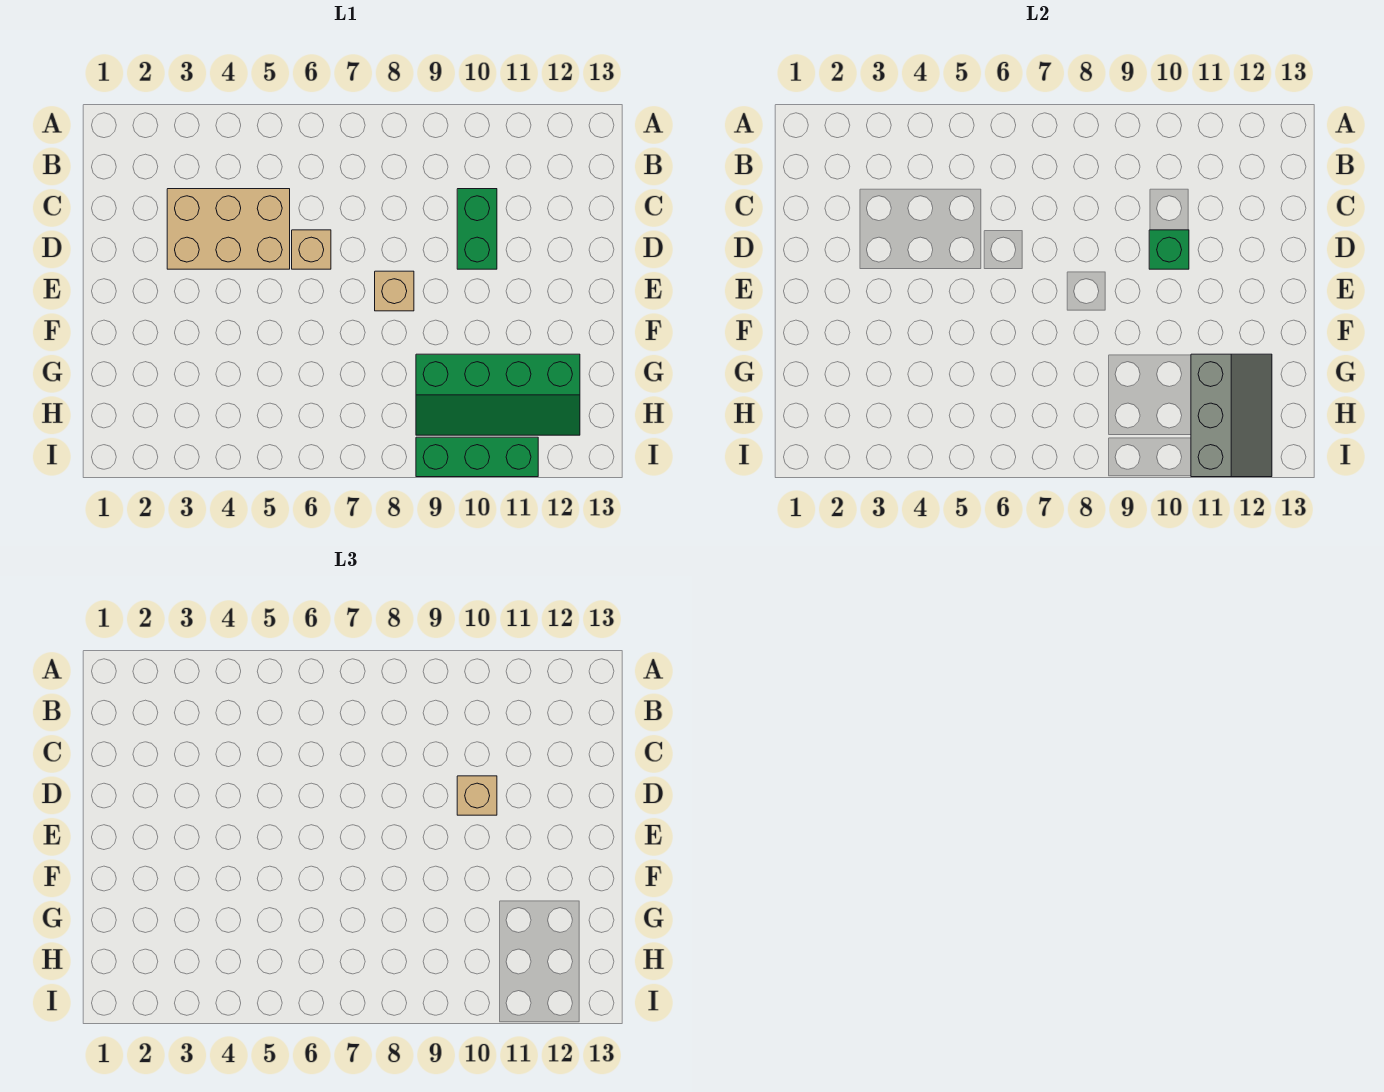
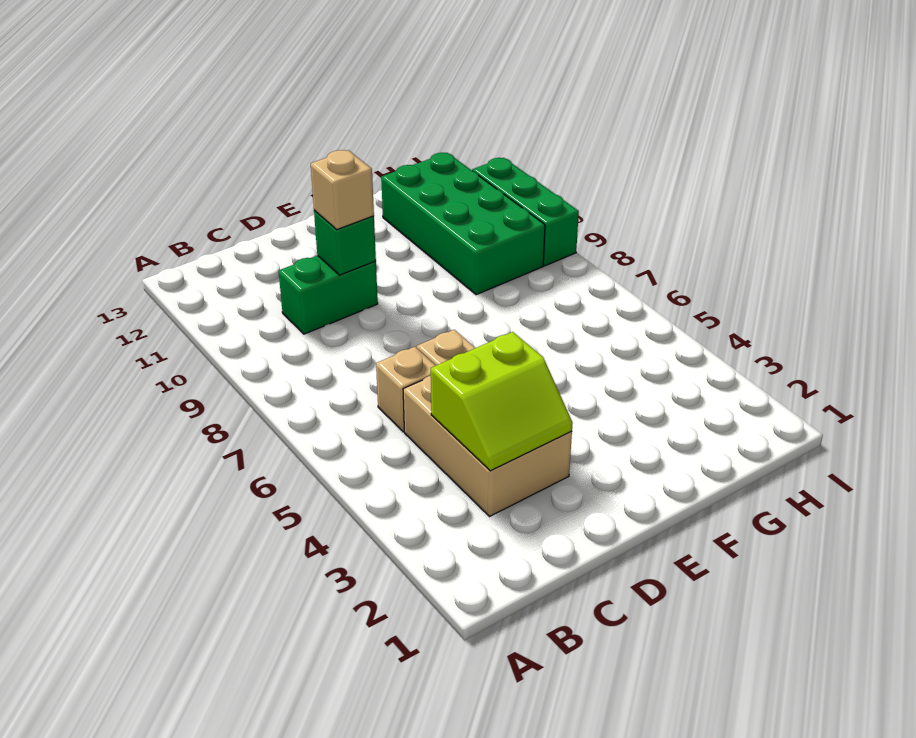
none -> lime slope C3:D4 level 2 top 4
tan brick E8 level 1 -> tan brick C6 level 1
green slope G9:H12 level 1 top G -> green brick G9:H12 level 1
grey slope G11:I12 level 2 top 11 -> none

